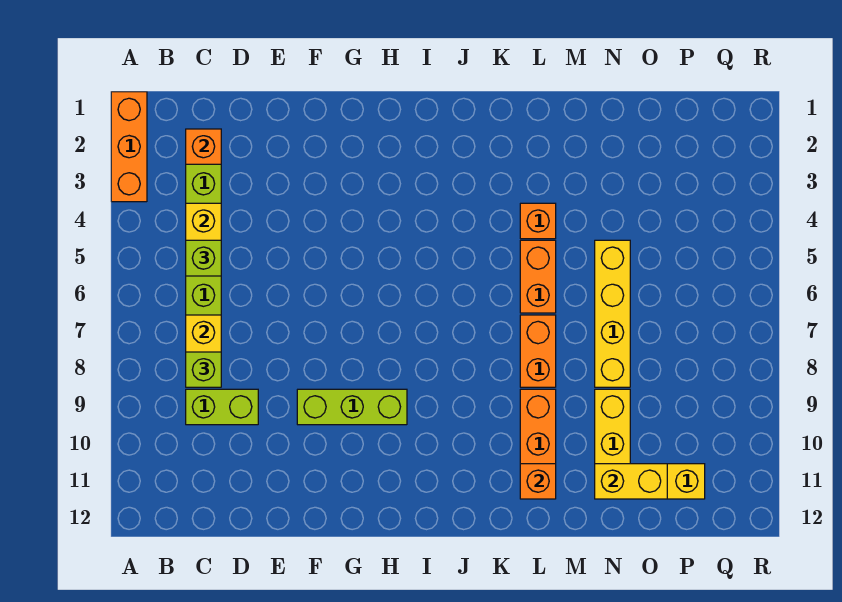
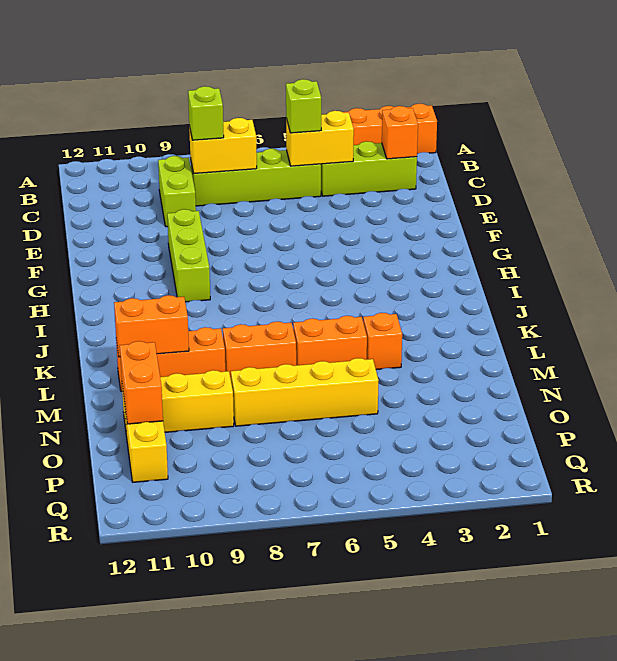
orange brick L11 level 2 -> orange brick L10:L11 level 2
yellow brick N11:O11 level 2 -> orange brick N11:O11 level 2

